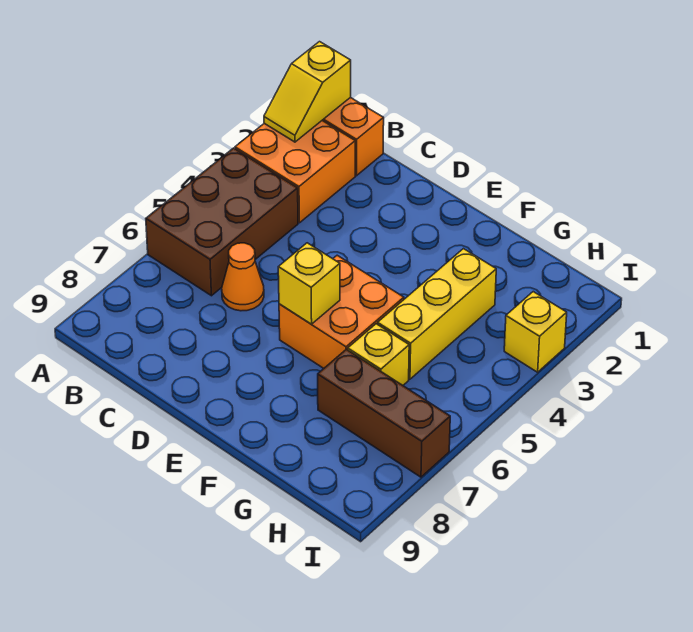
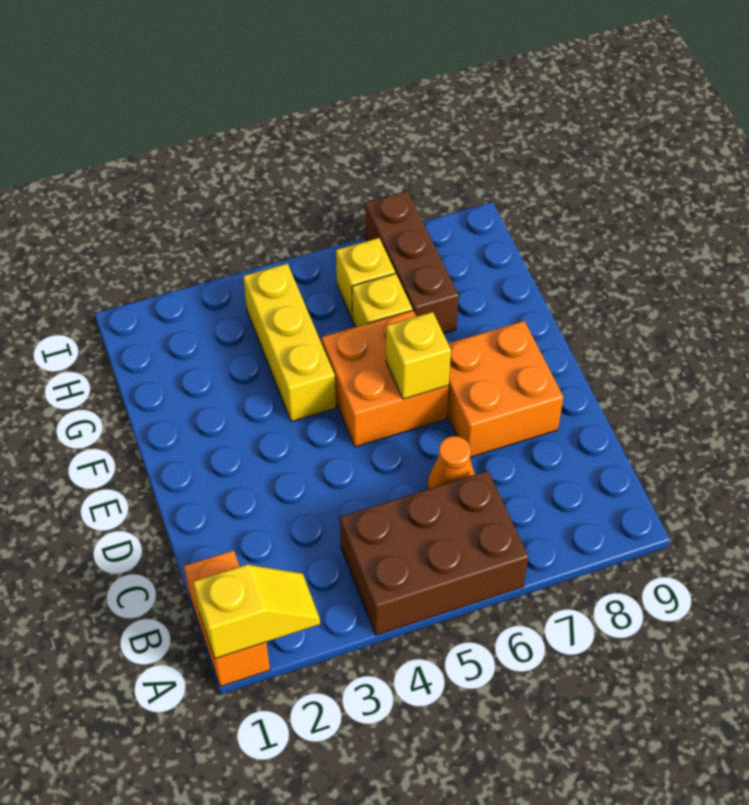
orange brick A2:B3 level 1 -> orange brick D7:E8 level 1
yellow brick G3:G5 level 1 -> yellow brick F4:H4 level 1
yellow brick I3 level 1 -> yellow brick H6 level 1

